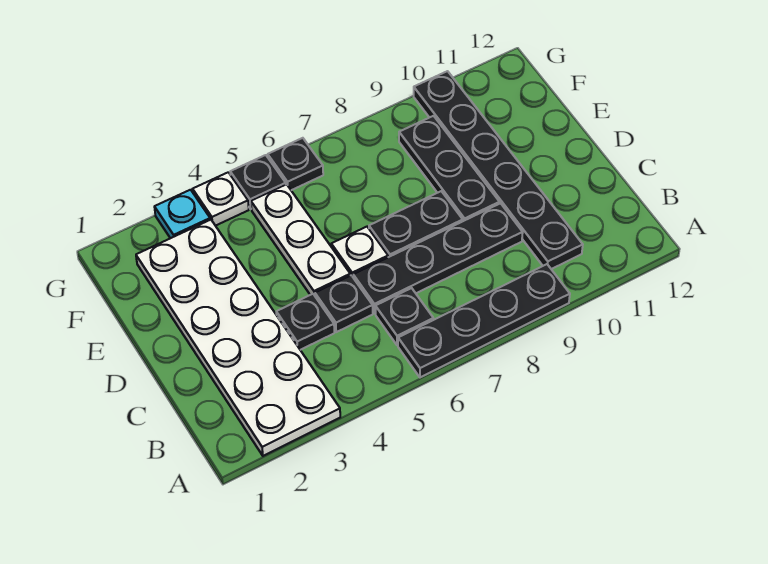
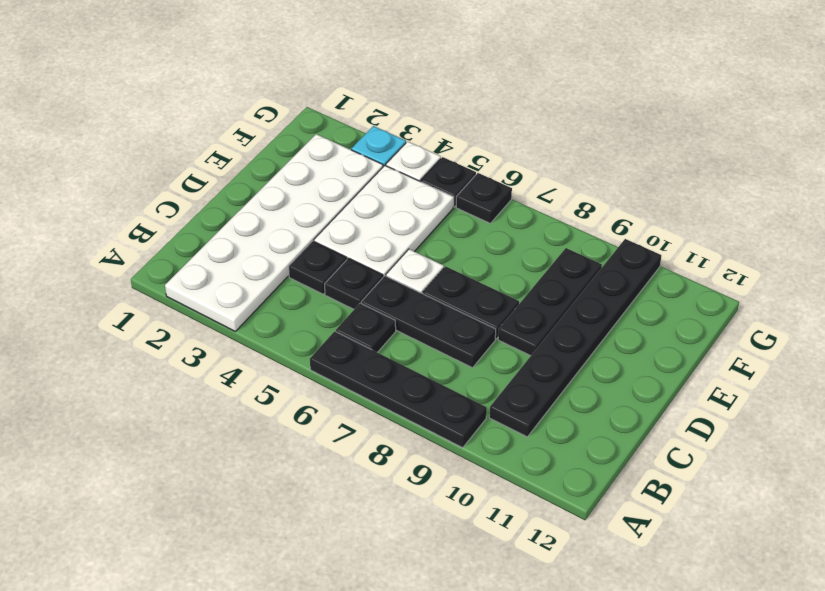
black plate C6:C9 level 1 -> black plate C6:C8 level 1
white plate D5:F5 level 1 -> white plate D4:F5 level 1

